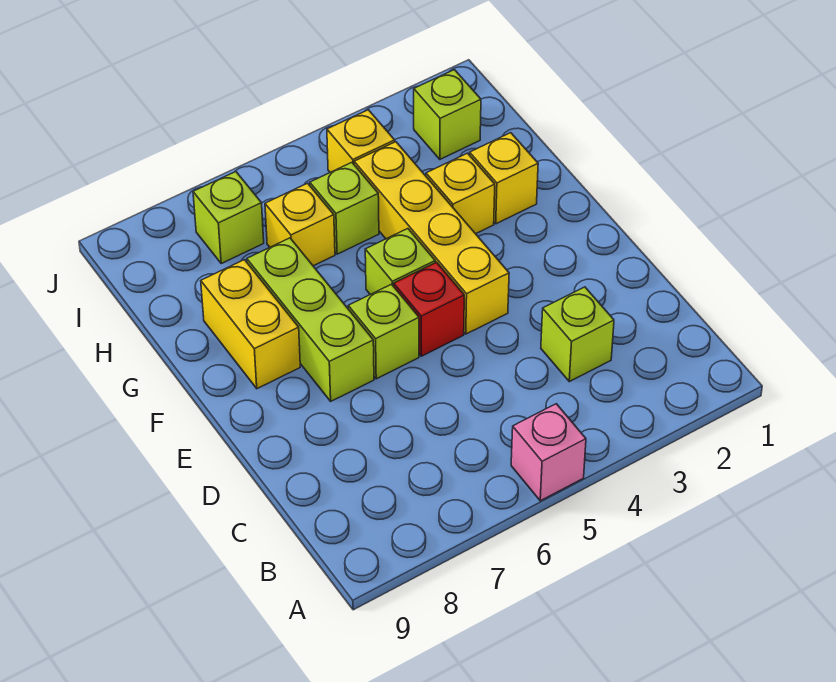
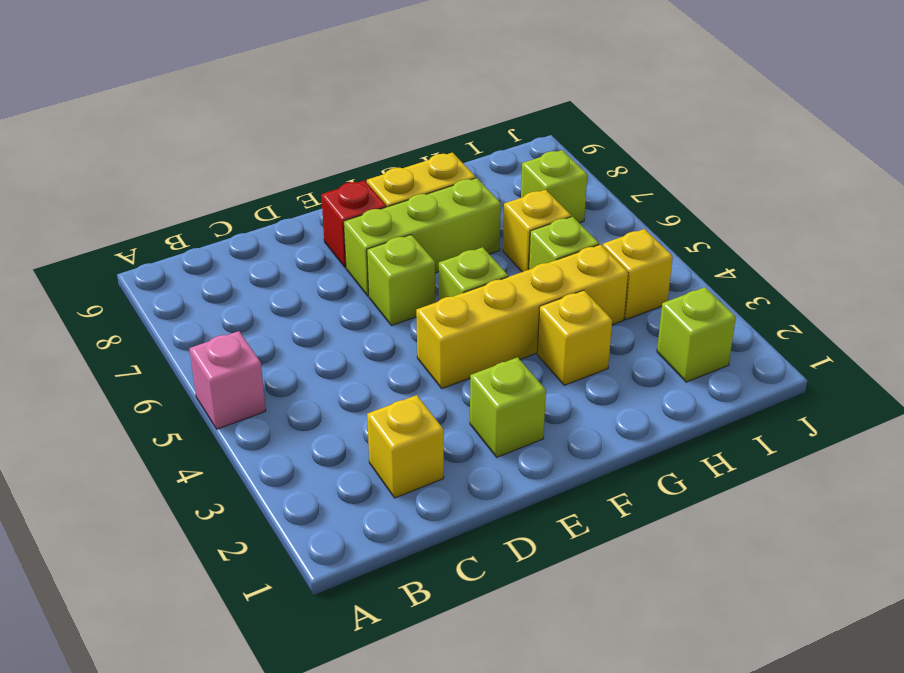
lime brick C3 level 1 -> lime brick E2 level 1
red brick E5 level 1 -> red brick E8 level 1
yellow brick G2 level 1 -> yellow brick C2 level 1

